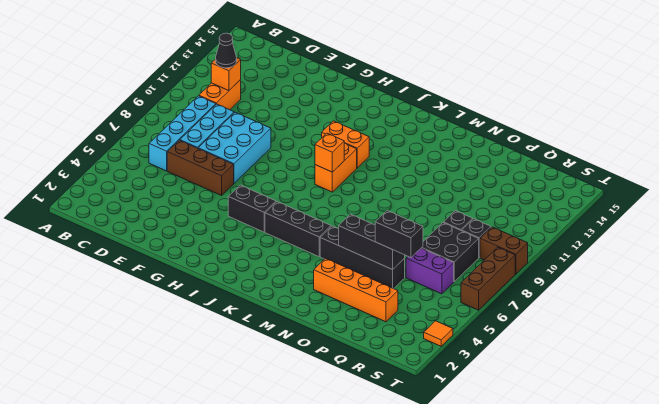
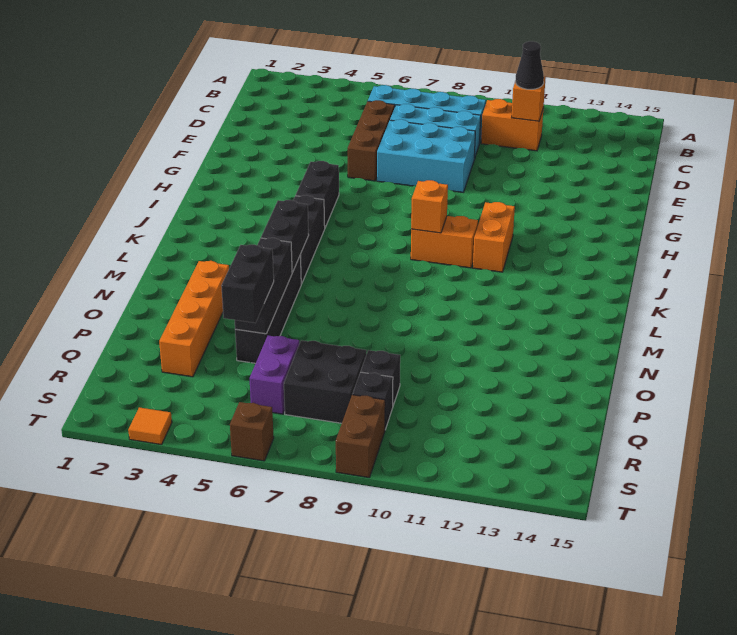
none -> black brick L5:M5 level 2
brown brick T6:T8 level 1 -> brown brick T6 level 1

